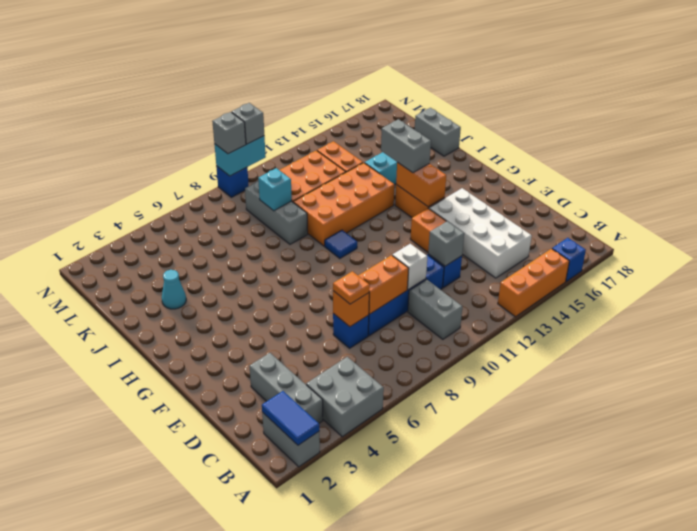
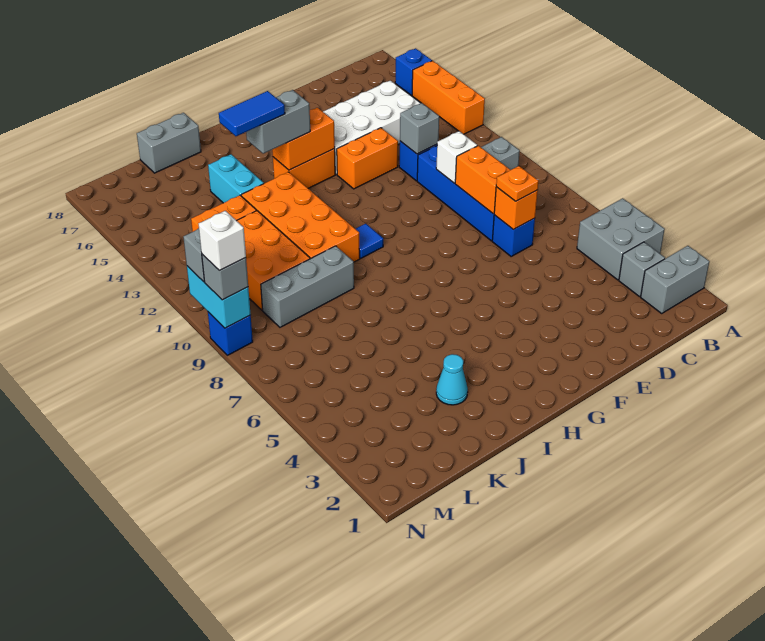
blue tile A2:B2 level 2 -> blue tile I14:J14 level 4
grey brick B3:D3 level 1 -> grey brick B3 level 1
cyan brick K9 level 2 -> none
none -> white brick N9 level 4

